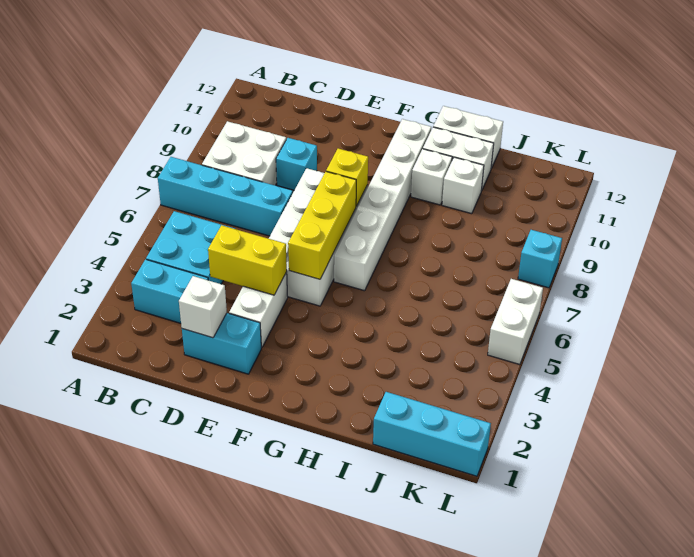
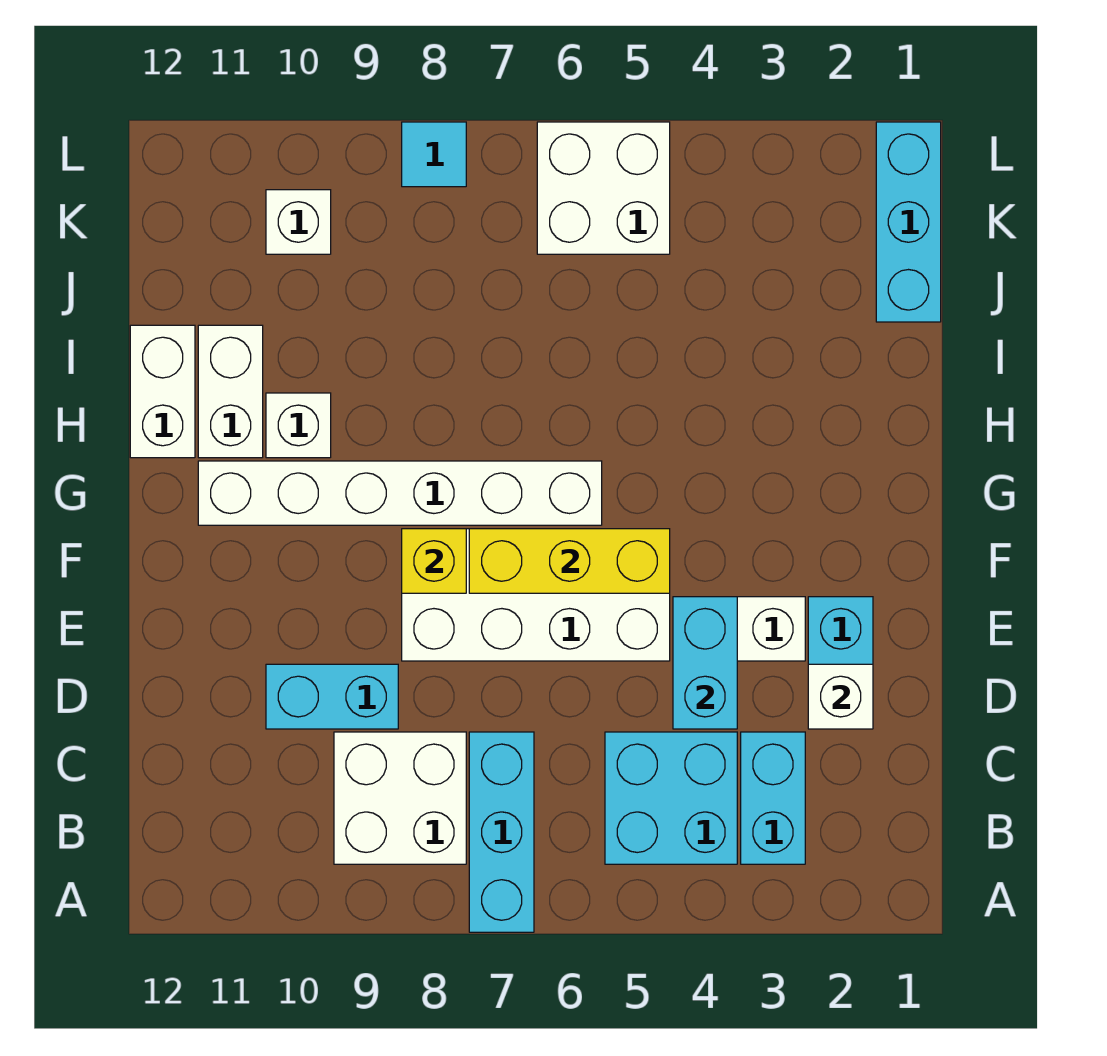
cyan brick A7:D7 level 1 -> cyan brick A7:C7 level 1
yellow brick D4:E4 level 2 -> cyan brick D4:E4 level 2
cyan brick D9 level 1 -> cyan brick D9:D10 level 1
white brick I10 level 1 -> white brick K10 level 1
white brick L5:L6 level 1 -> white brick K5:L6 level 1
cyan brick L8 level 1 -> cyan tile L8 level 1

